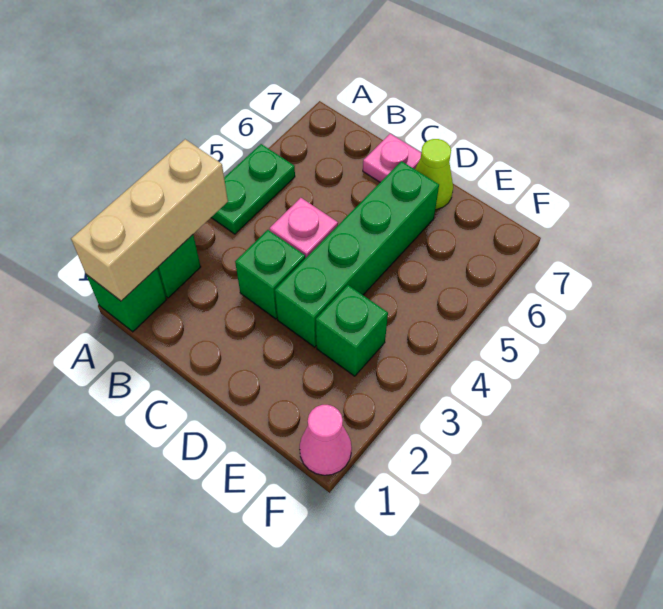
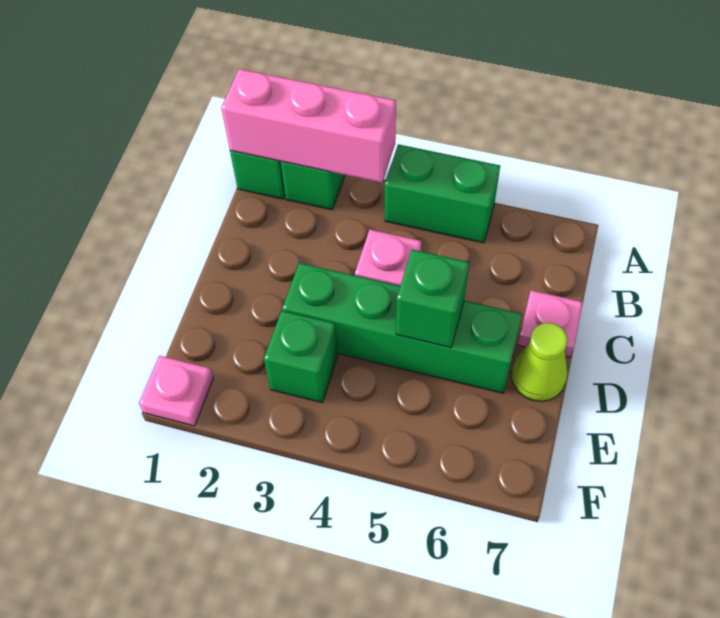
tan brick A1:A3 level 2 -> pink brick A1:A3 level 2
green plate A4:A5 level 1 -> green brick A4:A5 level 1
green brick C3 level 1 -> green brick D5 level 2
pink cone F1 level 1 -> pink plate F1 level 1

